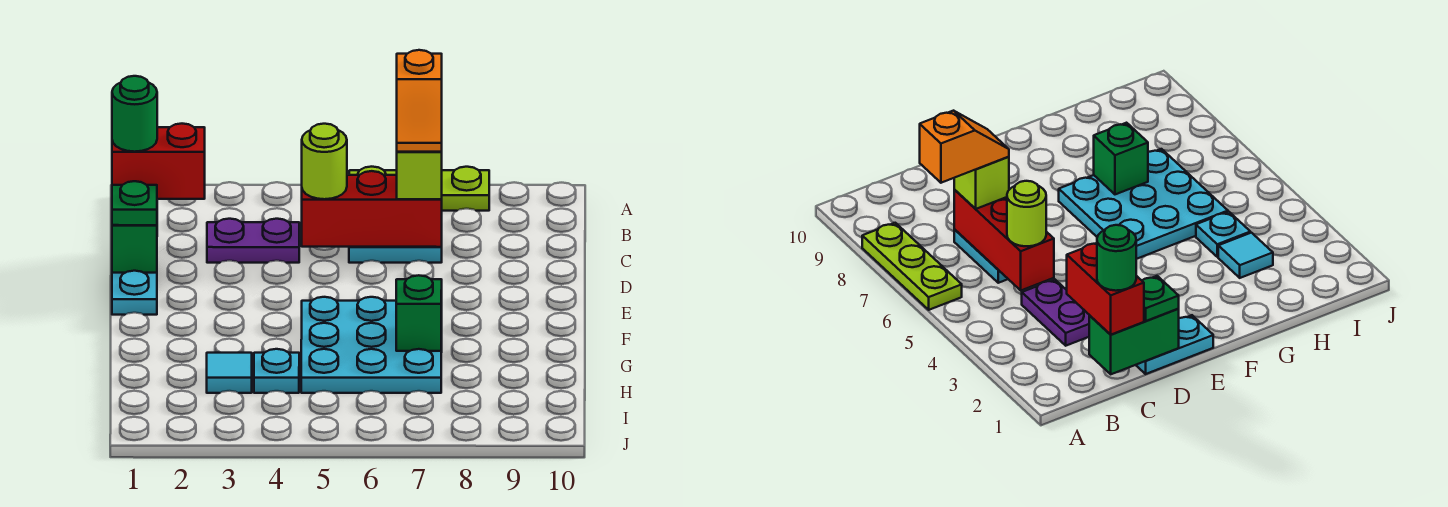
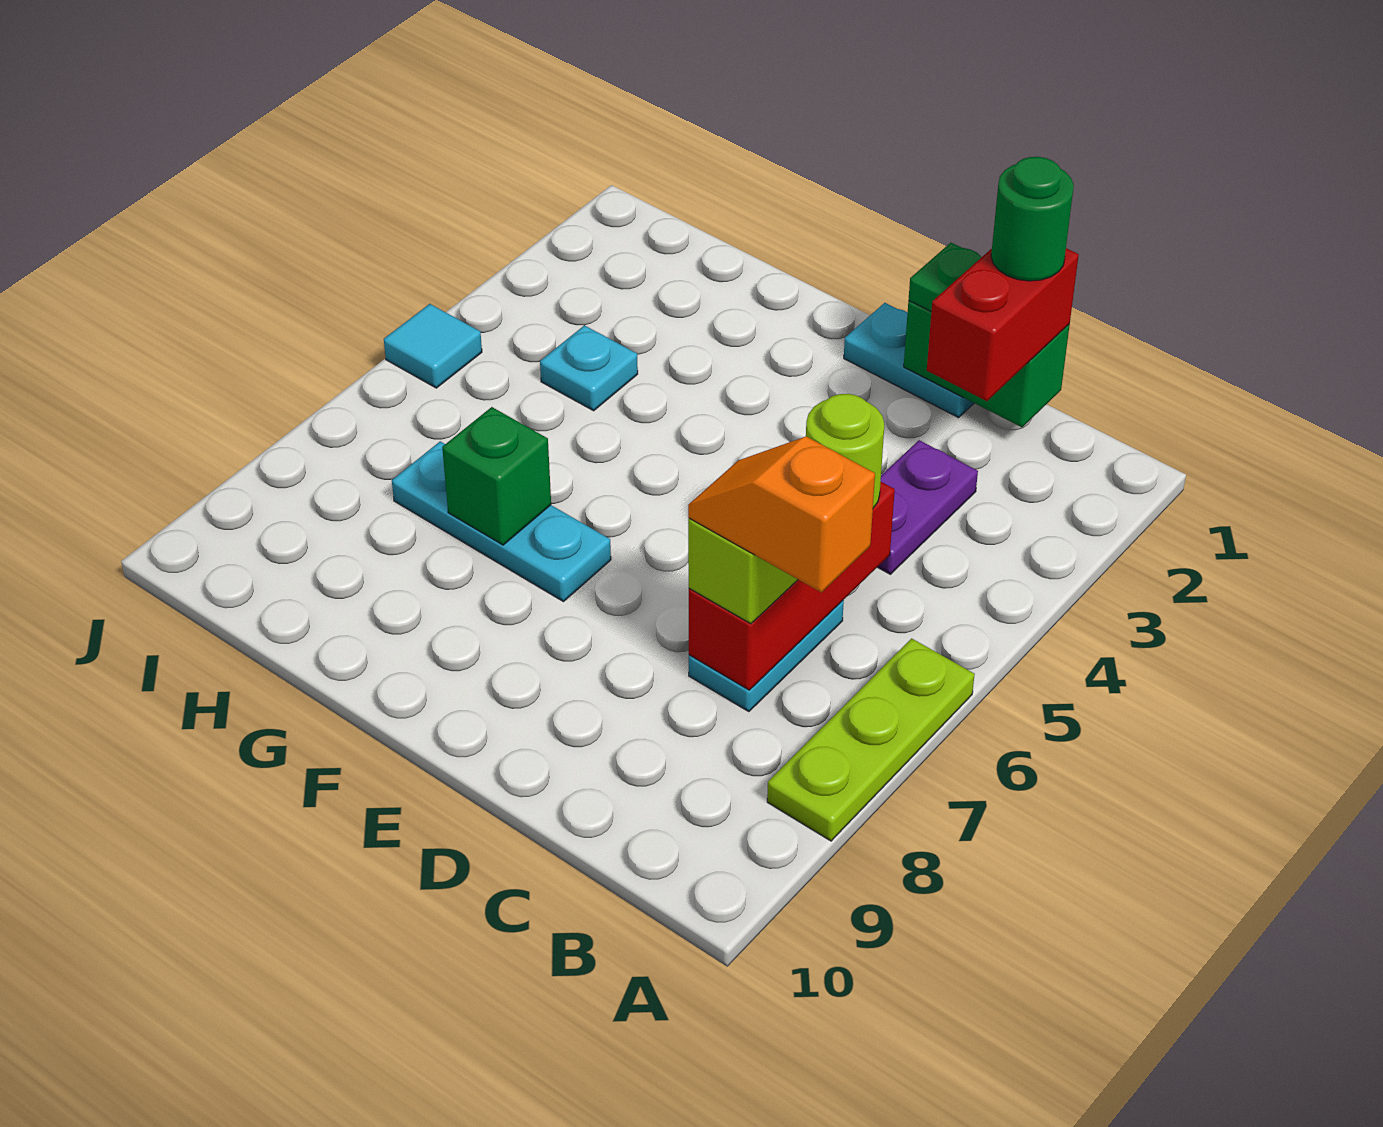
cyan plate F5:H7 level 1 -> cyan plate F7:H7 level 1
cyan tile H3 level 1 -> cyan tile J5 level 1

